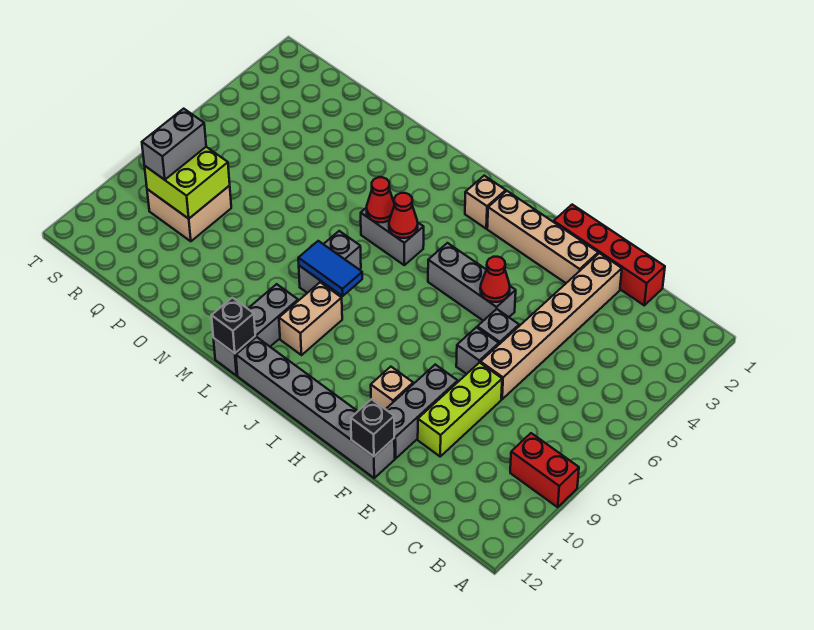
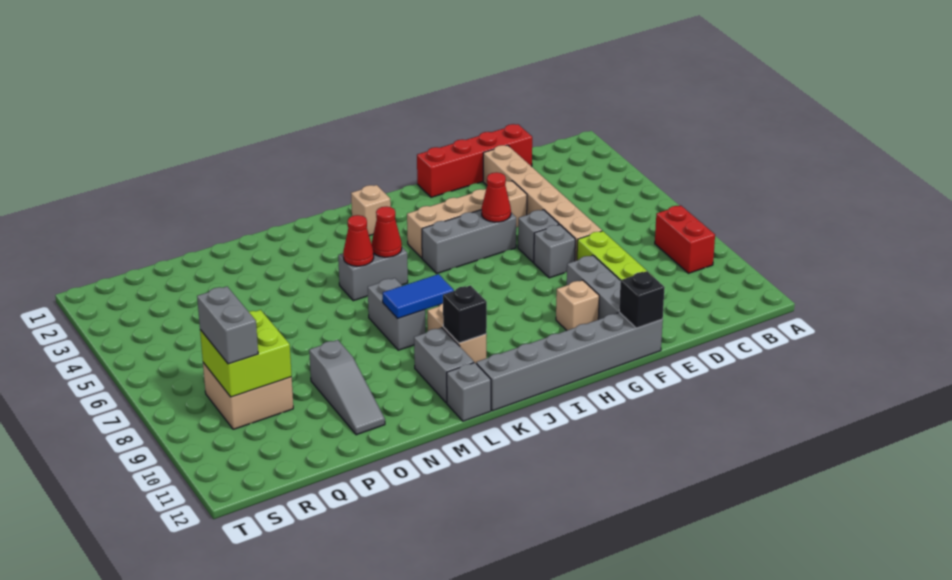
red brick A9:B9 level 1 -> red brick B8:B9 level 1
tan brick F2:I2 level 1 -> tan brick F4:I4 level 1
black brick L12 level 2 -> black brick K10 level 2
none -> grey slope O9:O11 level 1 top 9

